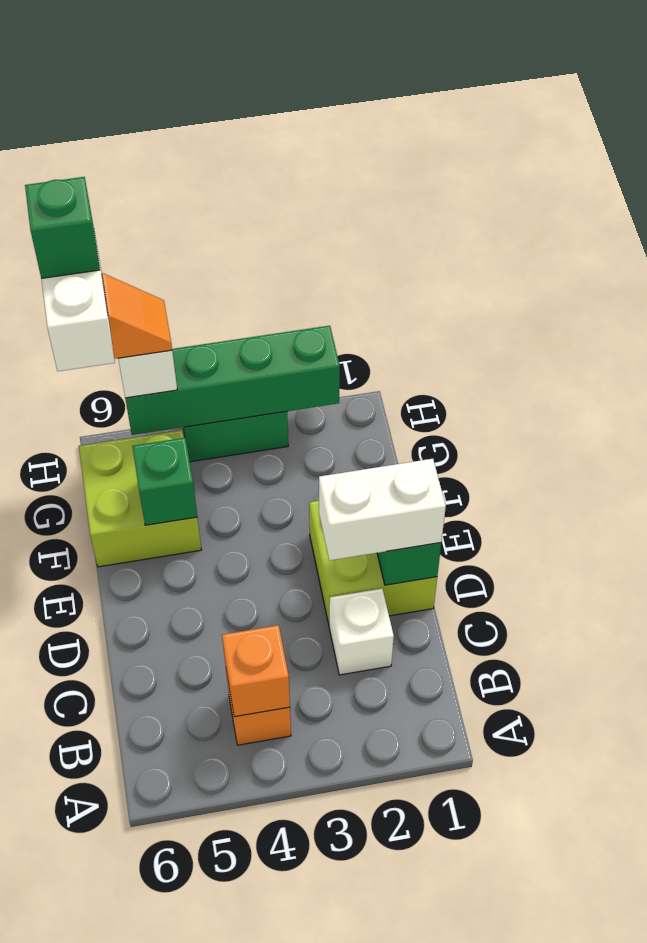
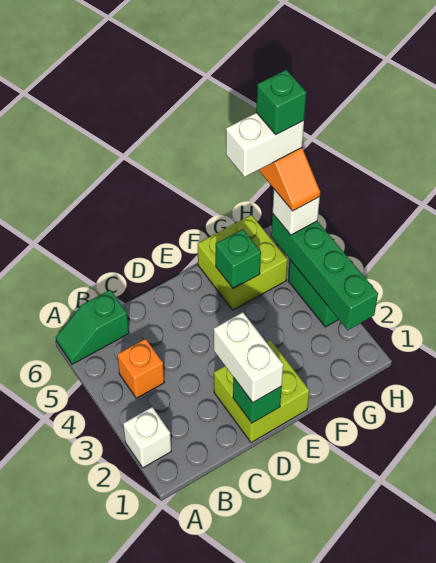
none -> green slope A6:B6 level 1 top B
orange brick B4 level 2 -> none
white brick C2 level 1 -> white brick A2 level 1

